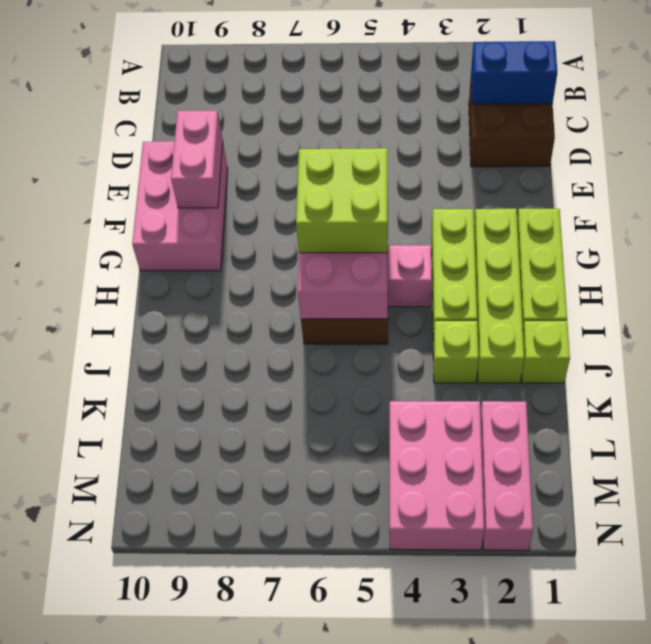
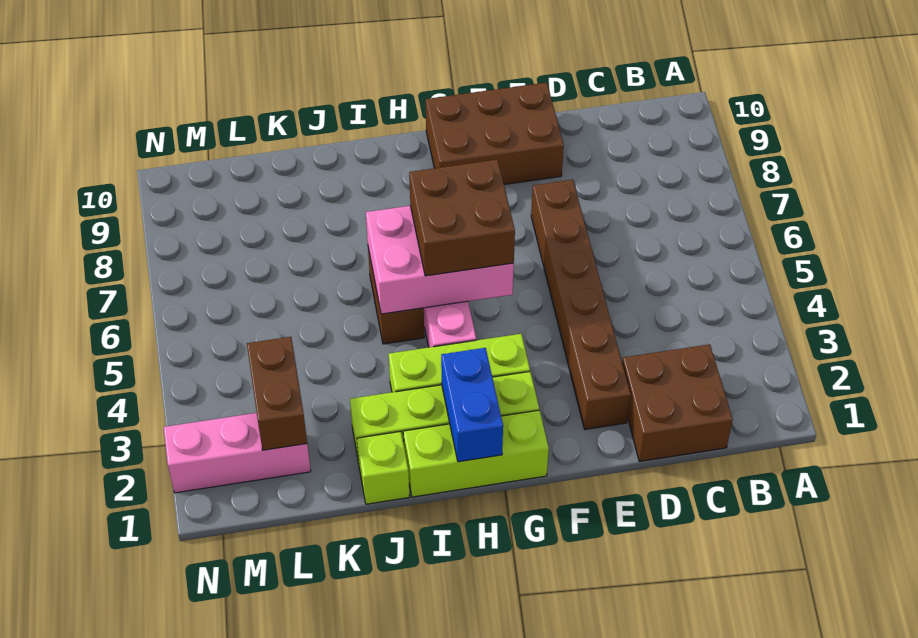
blue brick C1:C2 level 2 -> blue brick H1:H2 level 2
none -> brown brick E2:E7 level 1
pink brick E9:G10 level 1 -> brown brick E9:G10 level 1
pink brick E9:F9 level 2 -> none
lime brick G5:H6 level 3 -> brown brick G5:H6 level 3
lime brick J3 level 1 -> none
none -> brown brick L2:L3 level 2
pink brick L3:N4 level 1 -> none

